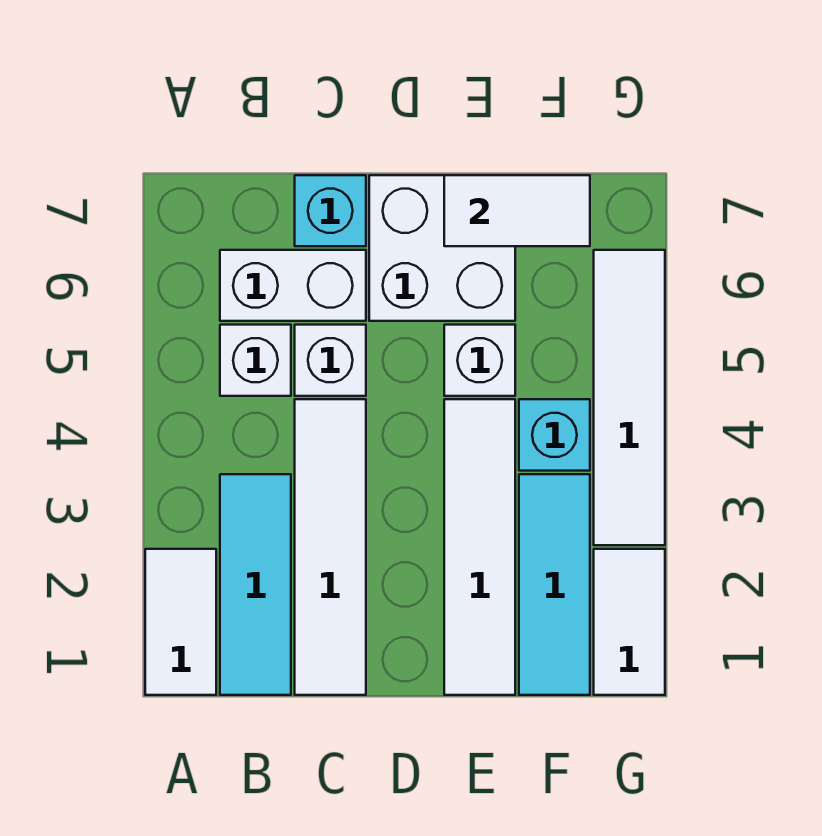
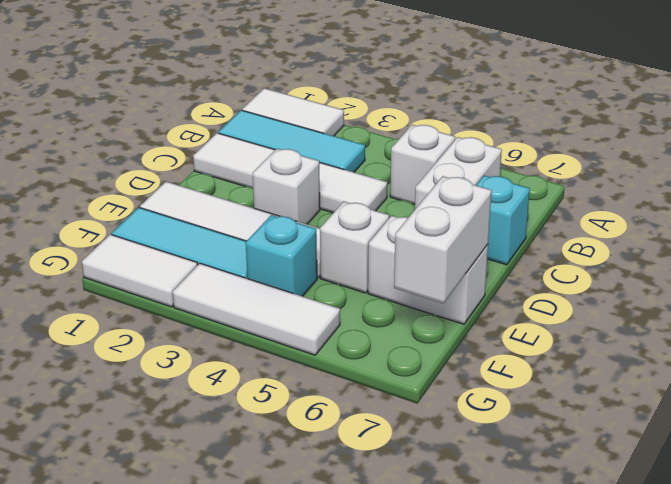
white brick C5 level 1 -> white brick D3 level 1
white brick D6:E7 level 1 -> white brick E6:E7 level 1
white tile E7:F7 level 2 -> white brick E7:F7 level 2
white tile G3:G6 level 1 -> white tile G3:G5 level 1

